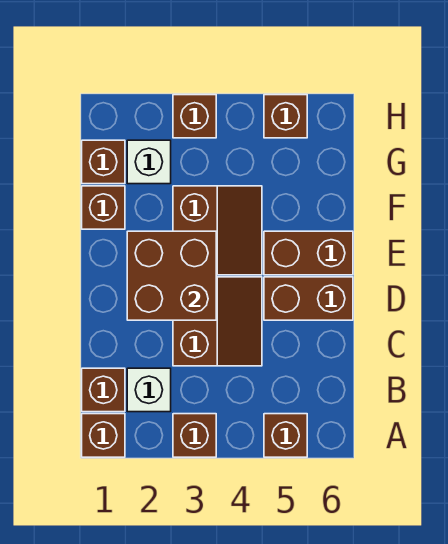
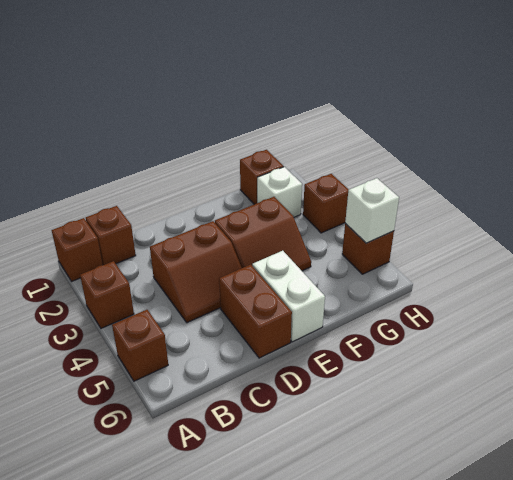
white brick B2 level 1 -> white brick H5 level 2
brown brick D2:E3 level 2 -> none
brown brick E5:E6 level 1 -> white brick E5:E6 level 1
brown brick F1 level 1 -> none

